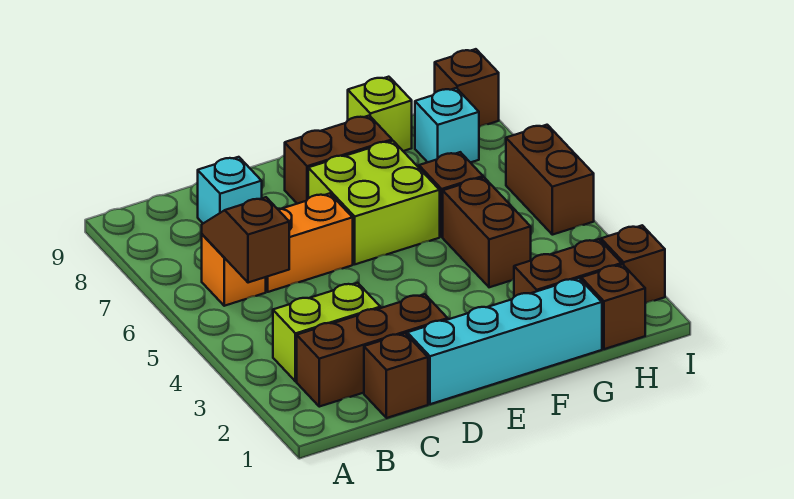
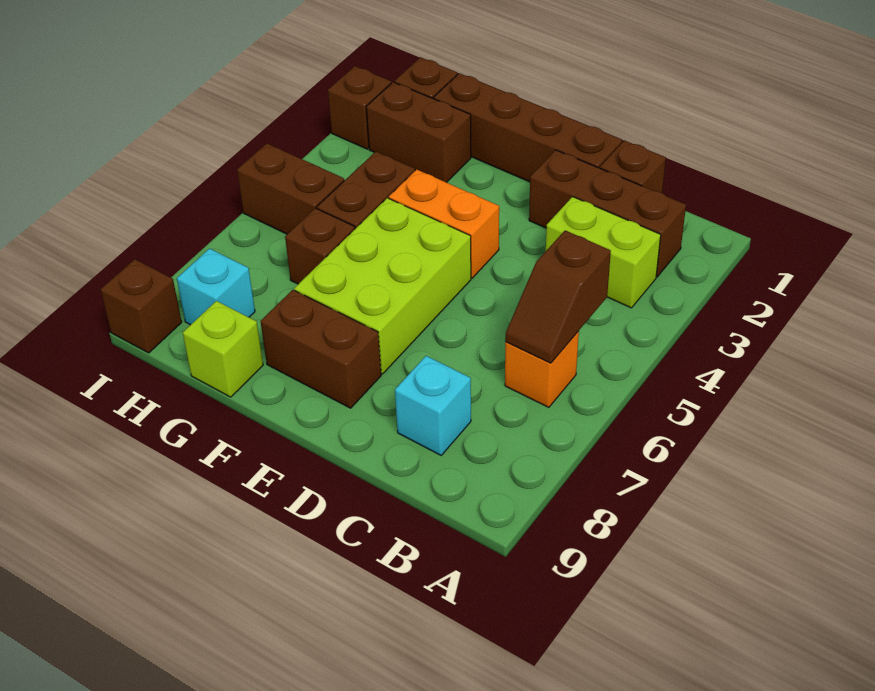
orange brick C6:D6 level 1 -> orange brick E4:F4 level 1
cyan brick D1:G1 level 1 -> brown brick D1:G1 level 1
lime brick E6:F7 level 1 -> lime brick E5:F7 level 1
brown brick I5:I6 level 1 -> brown brick H5:I5 level 1

